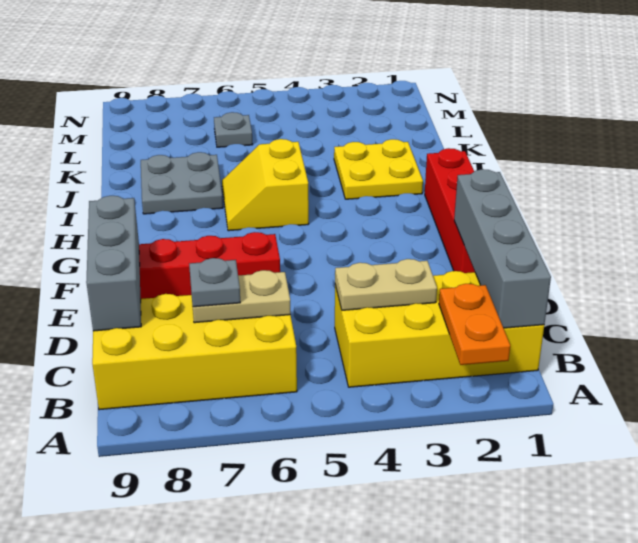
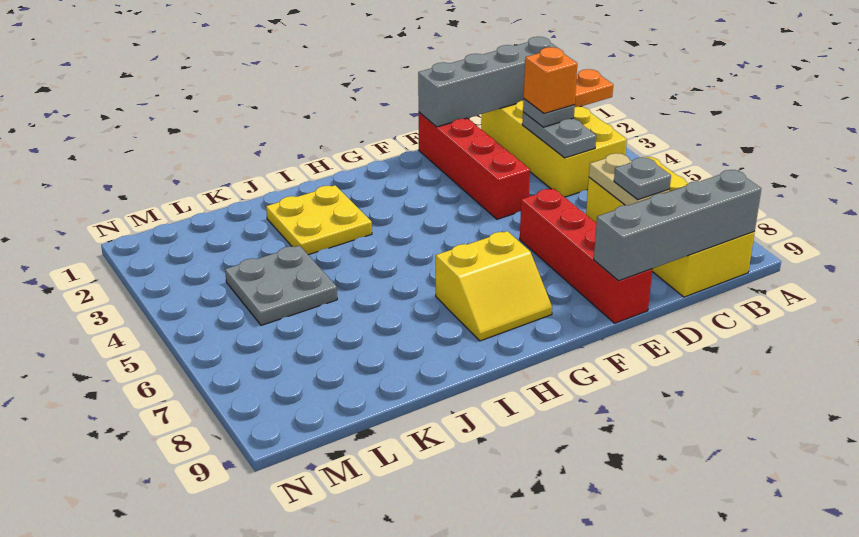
tan plate C3:C4 level 2 -> grey plate C3:C4 level 2
none -> orange brick C3 level 4
grey brick C9:E9 level 2 -> grey brick B9:E9 level 2
red brick E1:H1 level 1 -> red brick E1:E4 level 1
yellow slope H5:I6 level 1 top 5 -> yellow slope G7:H8 level 1 top 7
grey plate I7:J8 level 1 -> grey plate K4:L5 level 1
grey plate L6 level 1 -> grey plate C3 level 3

